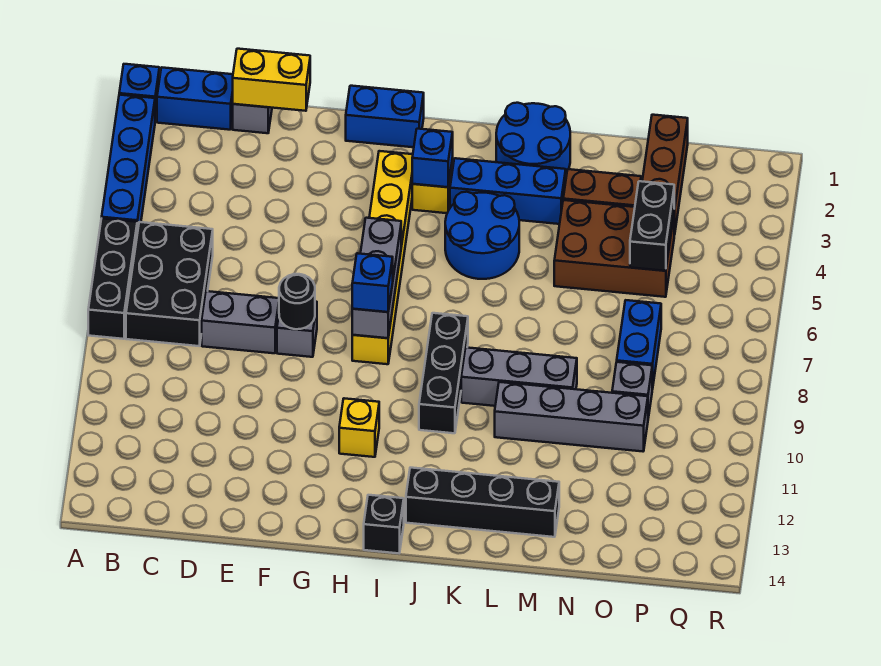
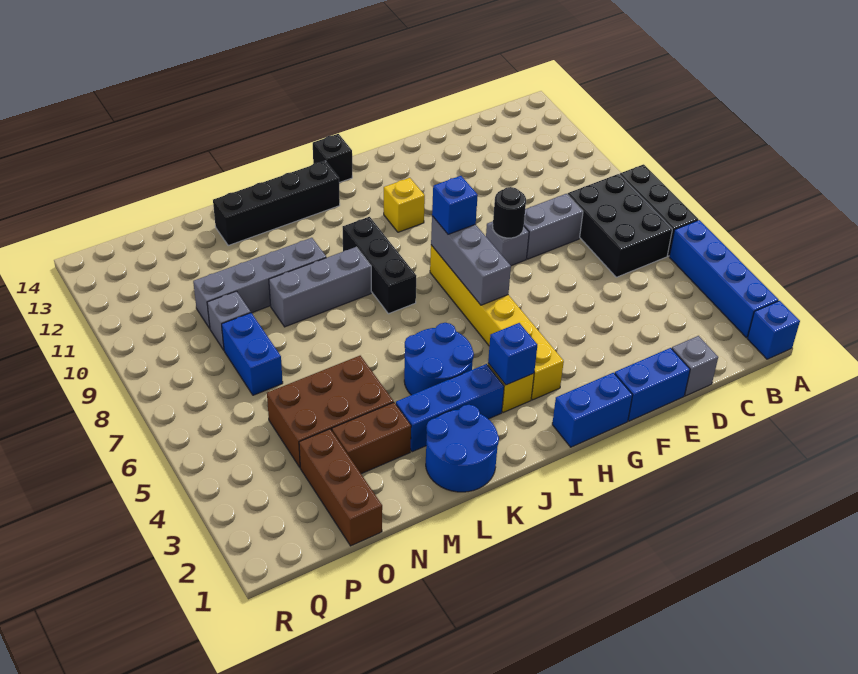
blue brick B1:C1 level 1 -> blue brick E1:F1 level 1
yellow brick D1:E1 level 2 -> none
black brick O4:O5 level 2 -> none

